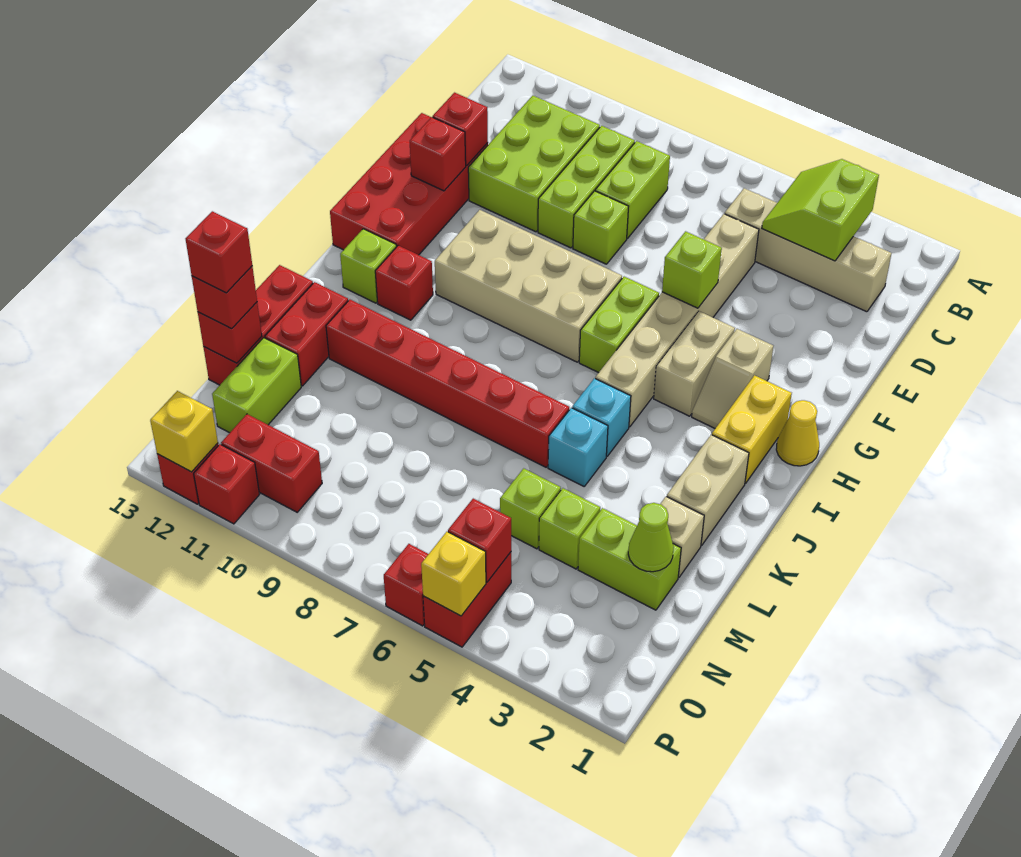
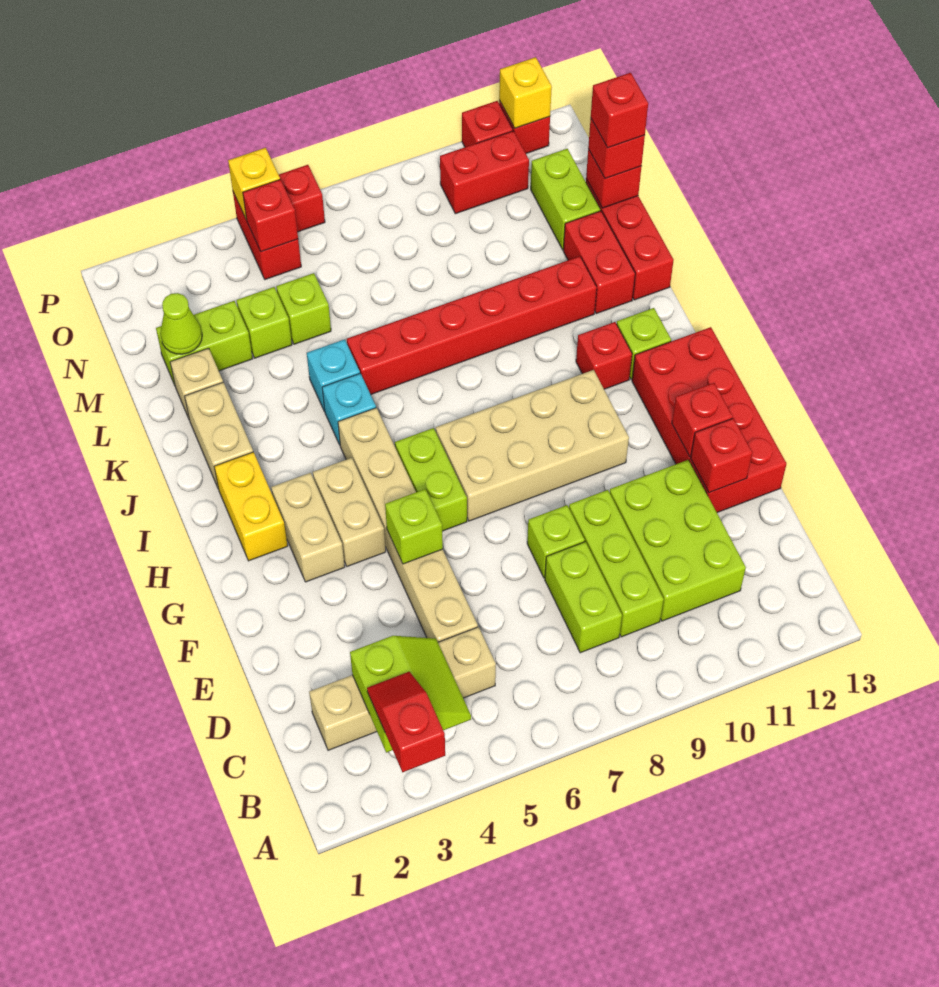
none -> red slope A3:B3 level 3 top A
tan slope G3:H3 level 1 top G -> tan brick G3:H3 level 1
yellow cone H1 level 1 -> none

